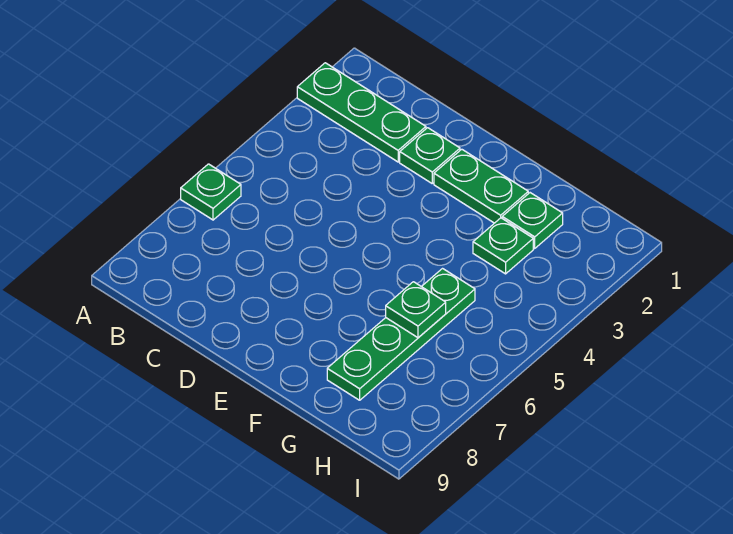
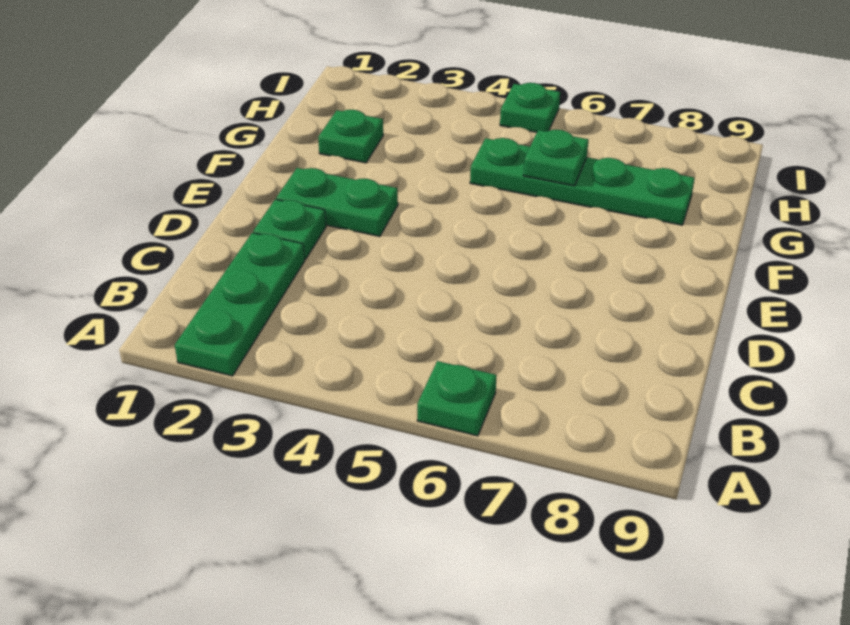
green plate E2:F2 level 1 -> green plate E2:E3 level 1
green plate G3 level 1 -> green plate I5 level 1

